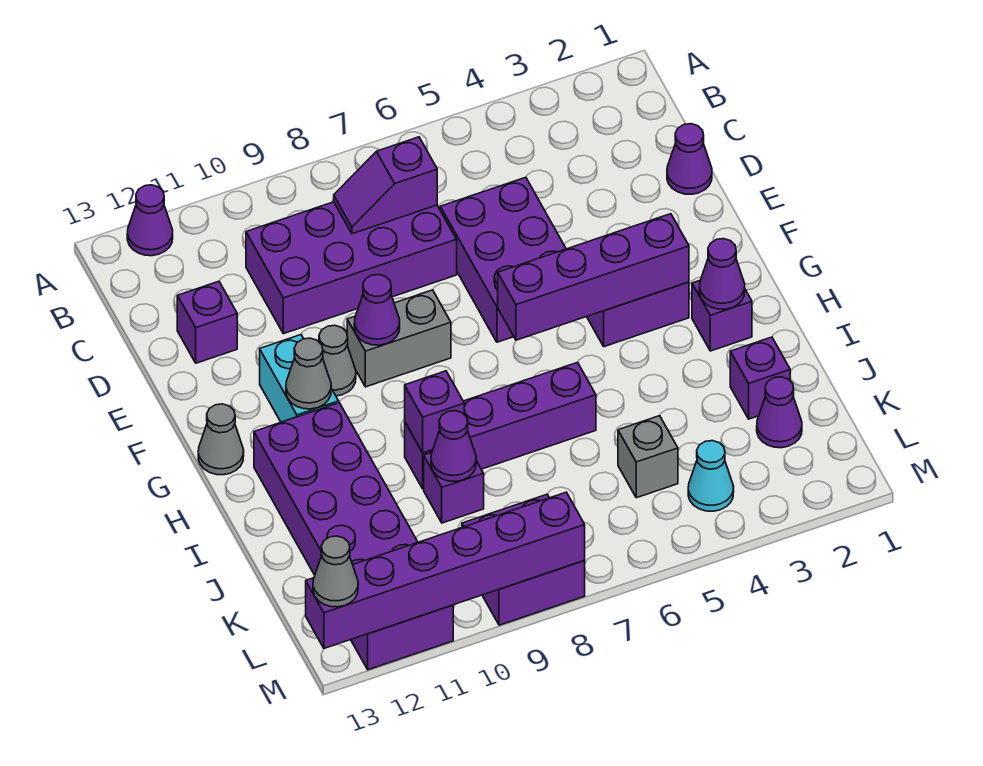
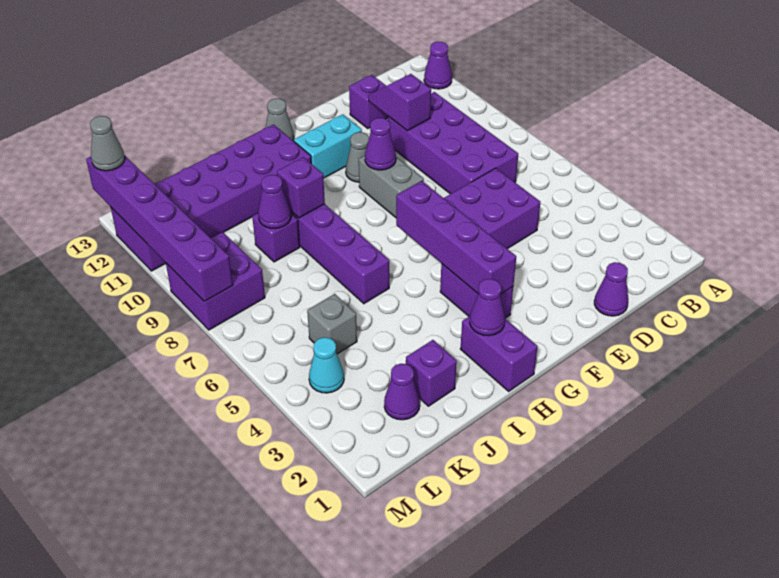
purple slope C7:C8 level 2 top 7 -> purple slope D10:D11 level 2 top 10
grey cone G11 level 2 -> none
purple brick H2 level 1 -> purple brick H1:H2 level 1

